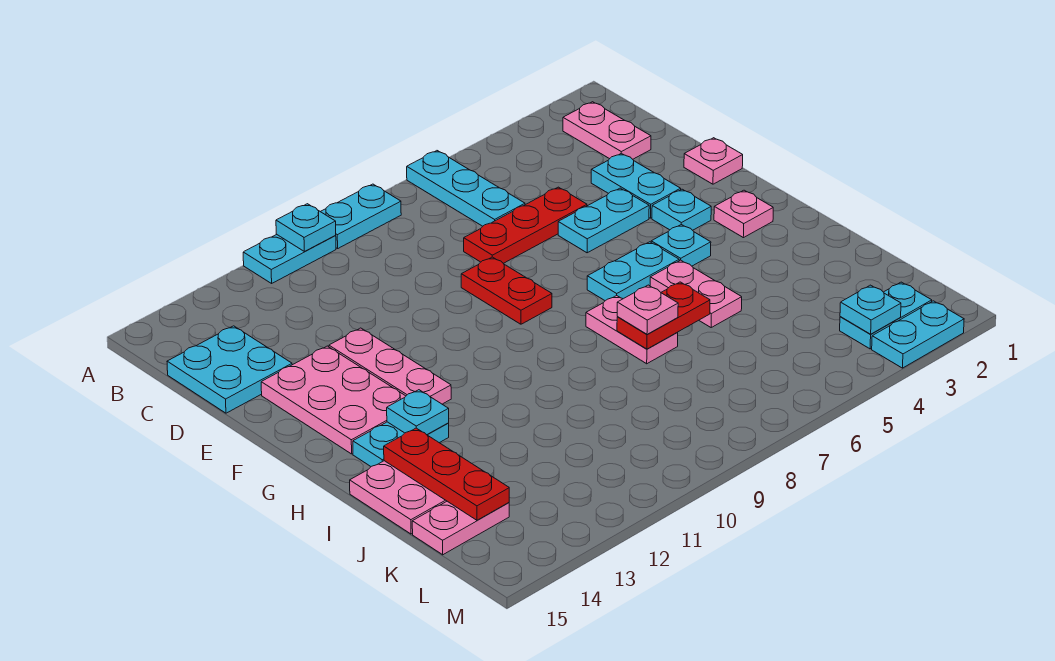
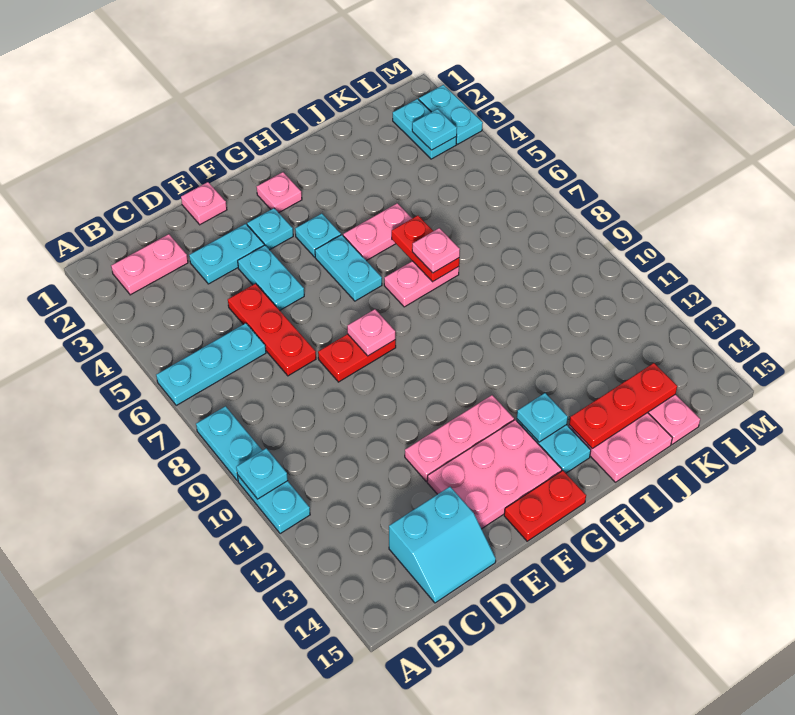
cyan plate C14:D15 level 1 -> cyan slope C14:D15 level 1 top 14
none -> pink plate F8 level 2
none -> red plate F15:G15 level 1

